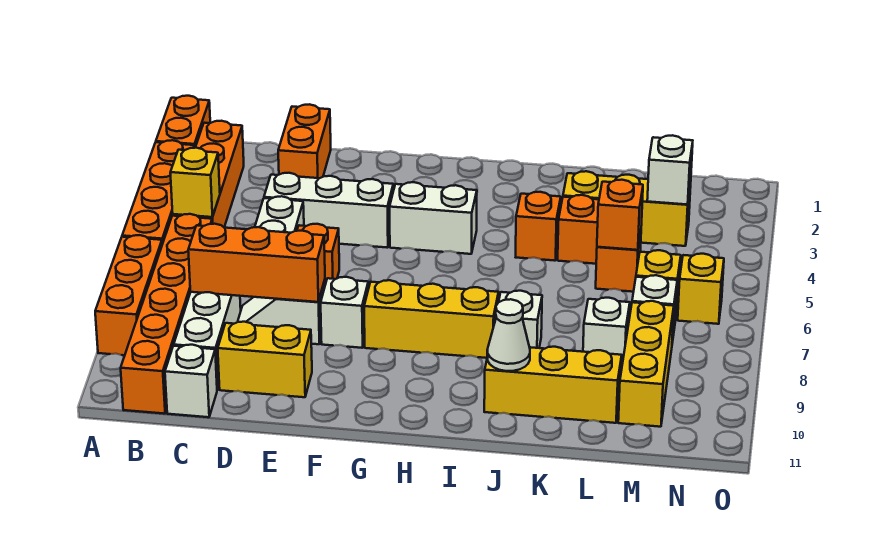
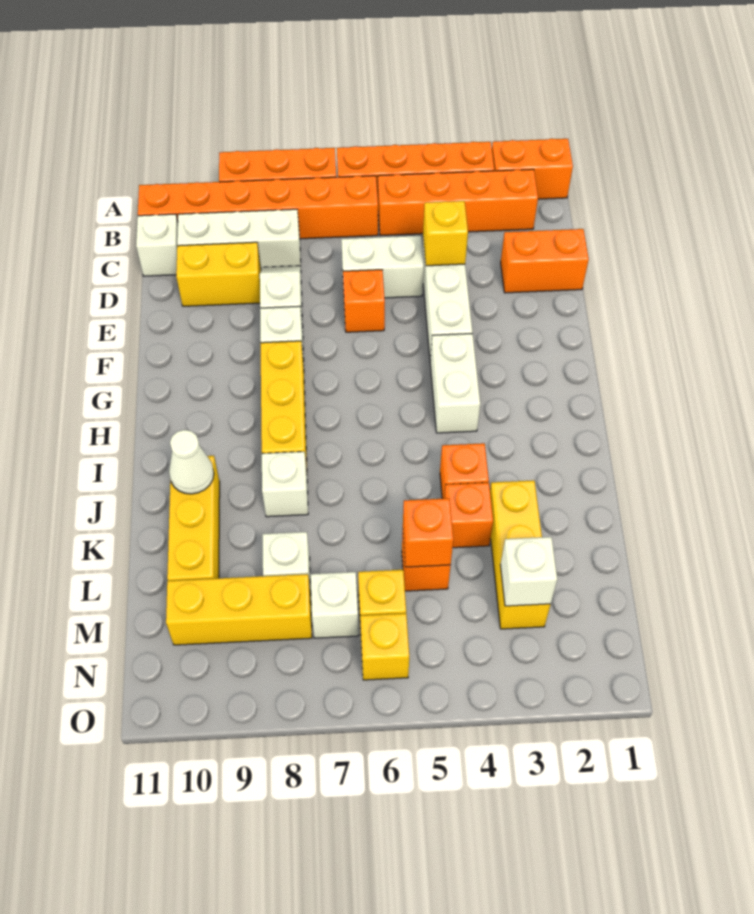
yellow brick B5 level 2 -> yellow brick D4 level 2
orange brick C8:E8 level 2 -> none
yellow brick D10:E10 level 1 -> yellow brick D9:D10 level 1

